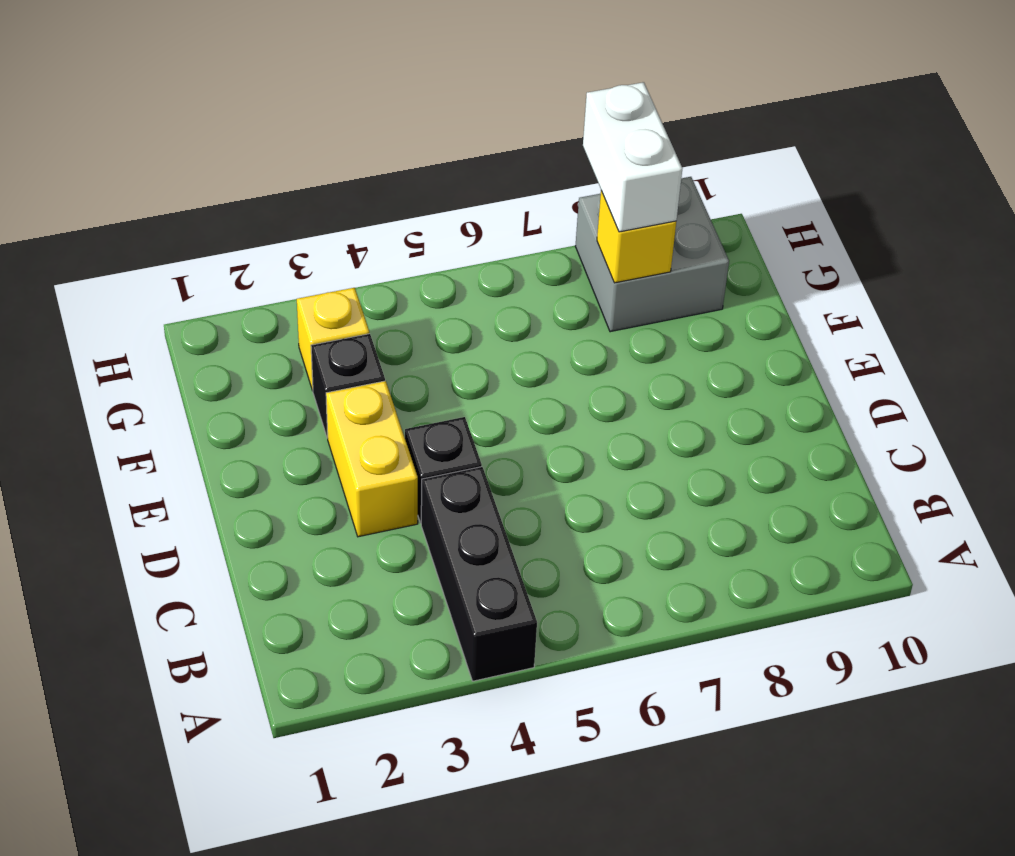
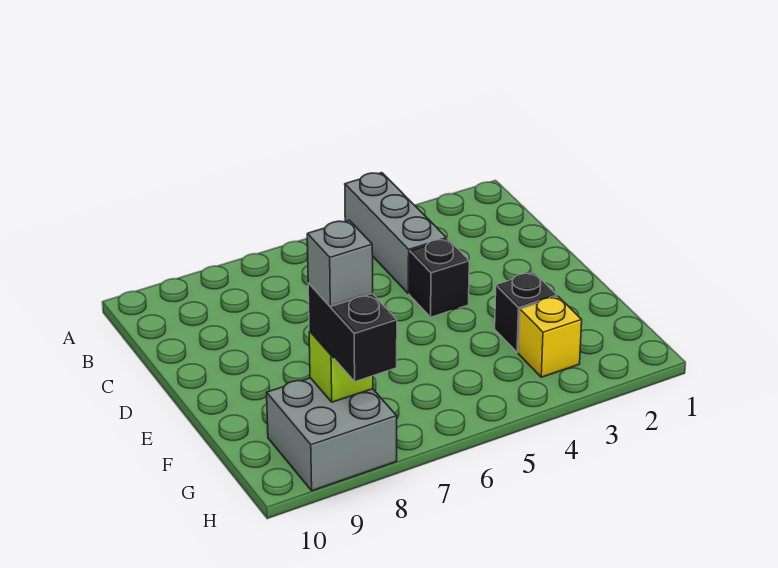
black brick A4:C4 level 1 -> grey brick A4:C4 level 1
yellow brick D3:E3 level 1 -> none
yellow brick G8 level 2 -> lime brick G8 level 2
white brick G8:H8 level 3 -> black brick G8:H8 level 3
none -> grey brick G8 level 4

